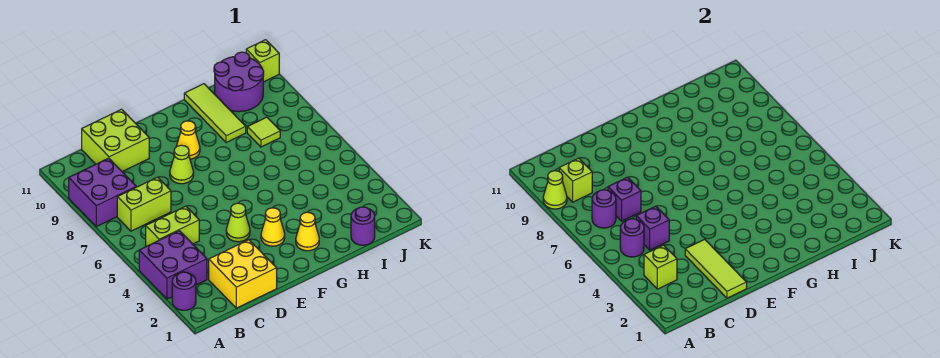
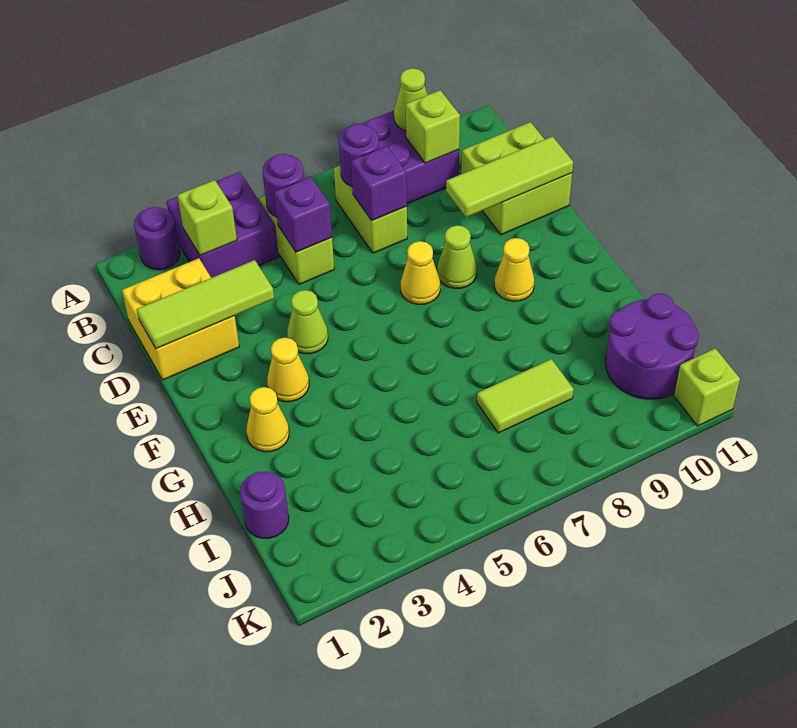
none -> yellow cone E7 level 1
lime tile H9:H11 level 1 -> lime tile D9:D11 level 2
lime tile I8 level 1 -> lime tile I7:I8 level 1

